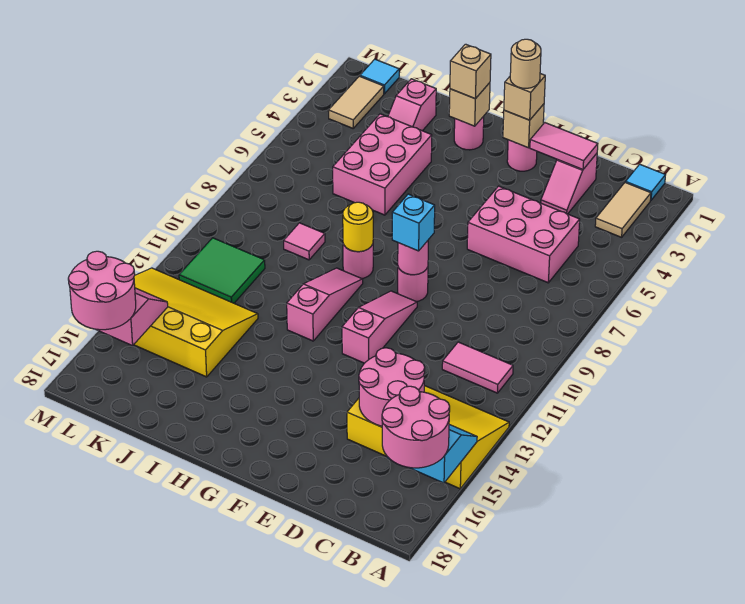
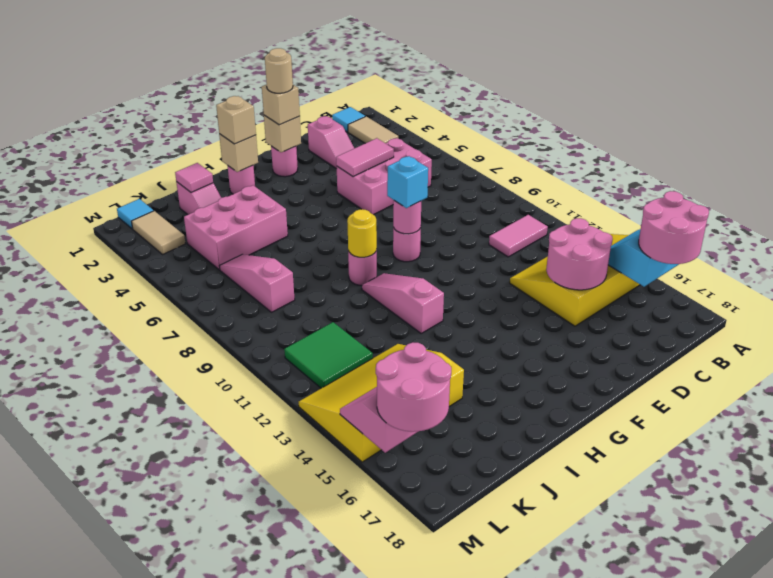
pink tile D2:E2 level 2 -> pink tile D5:E5 level 2
pink slope F10:F12 level 1 top 12 -> pink slope K6:K8 level 1 top 8
pink brick I4:J6 level 1 -> pink brick I4:K5 level 1
pink tile J9 level 1 -> pink tile J2 level 2

